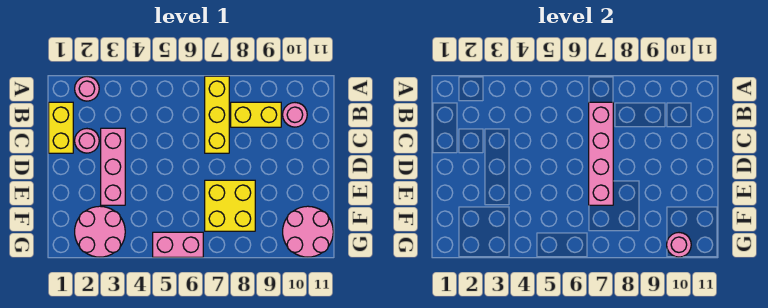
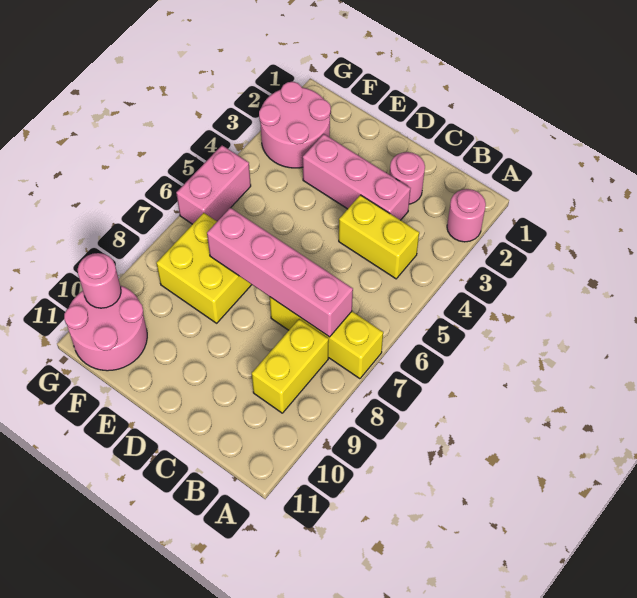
yellow brick B1:C1 level 1 -> yellow brick B4:C4 level 1
pink round brick B10 level 1 -> none

